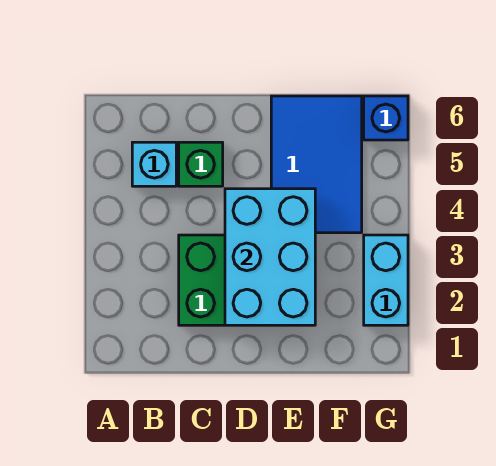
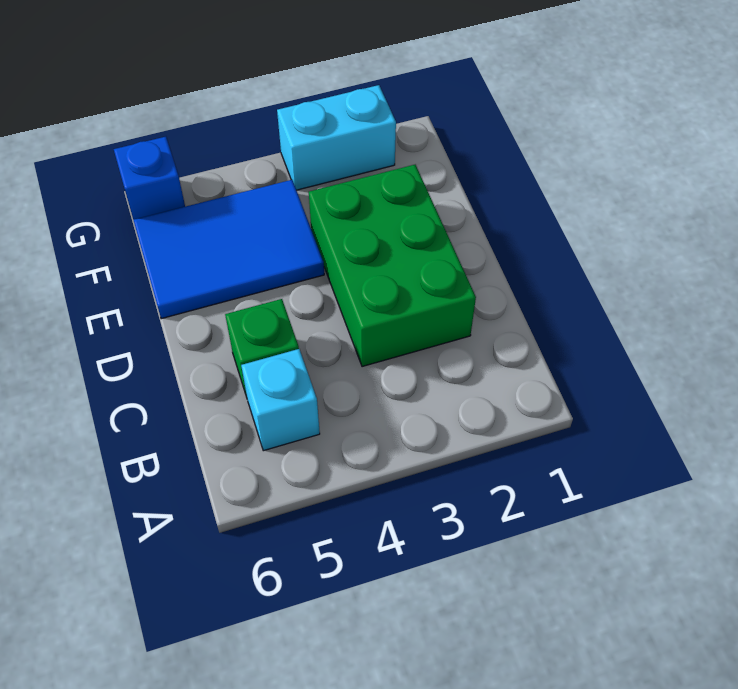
cyan brick D2:E4 level 2 -> none

